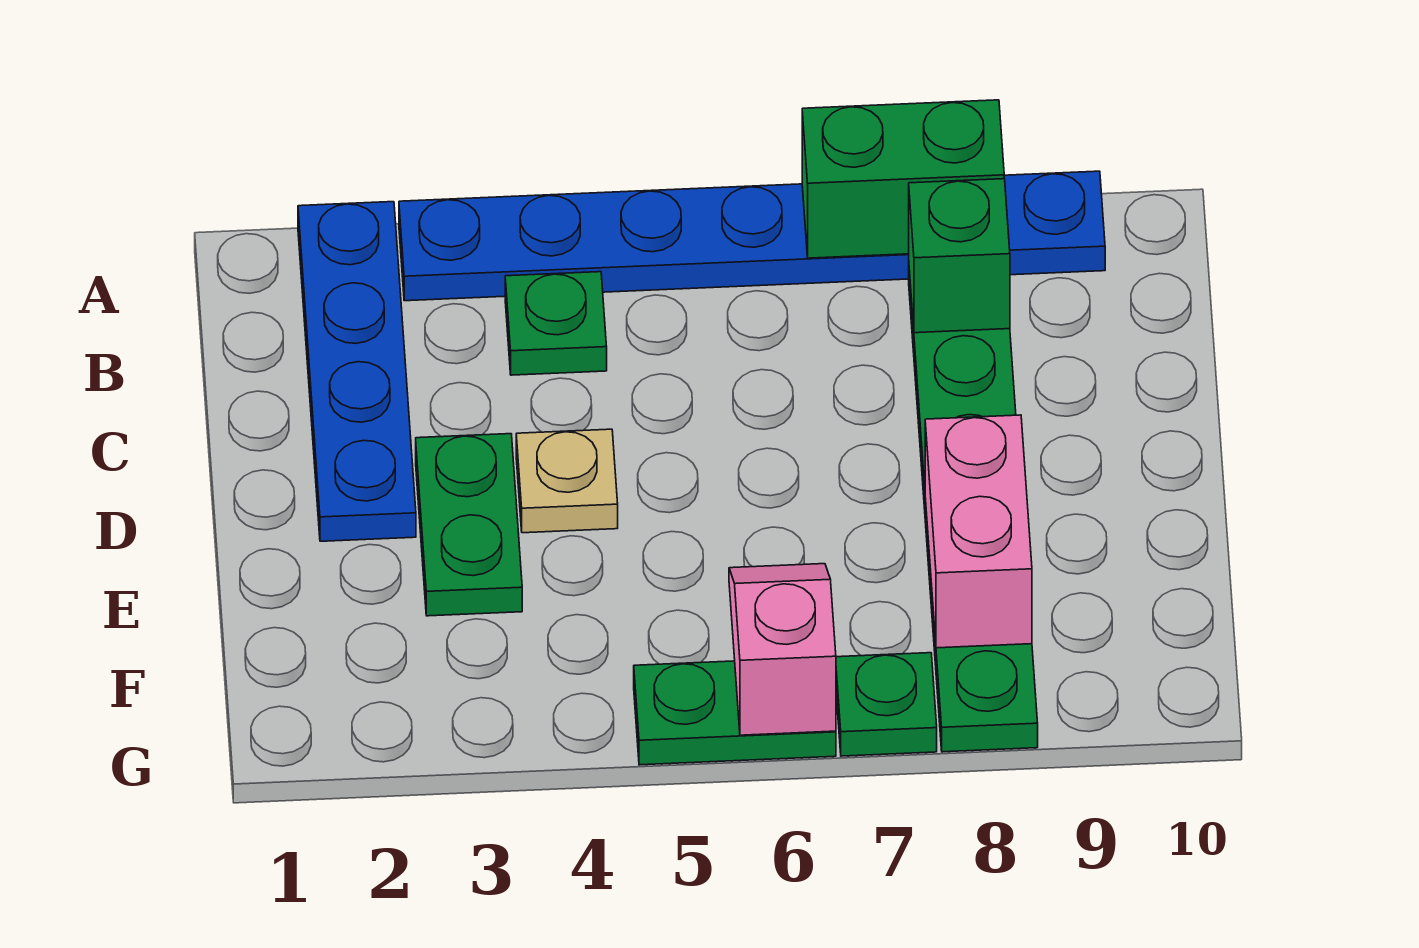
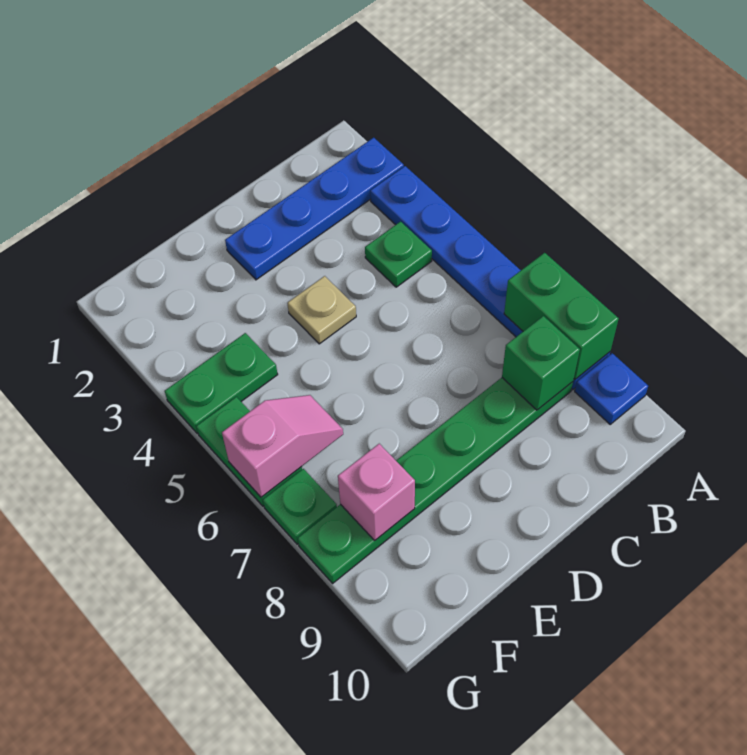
green plate D3:E3 level 1 -> green plate F4:G4 level 1
pink brick E8:F8 level 2 -> pink brick F8 level 2

